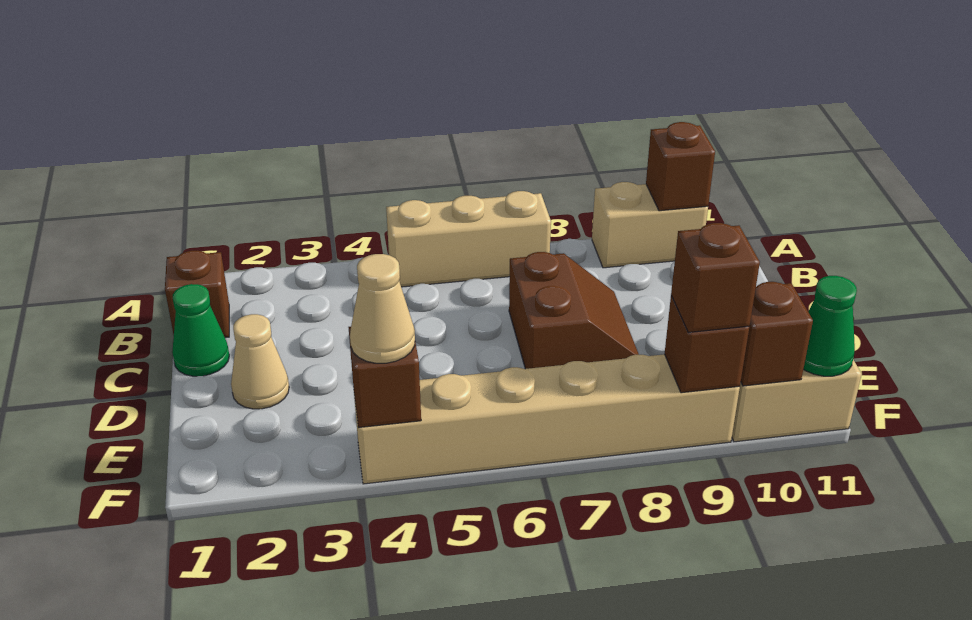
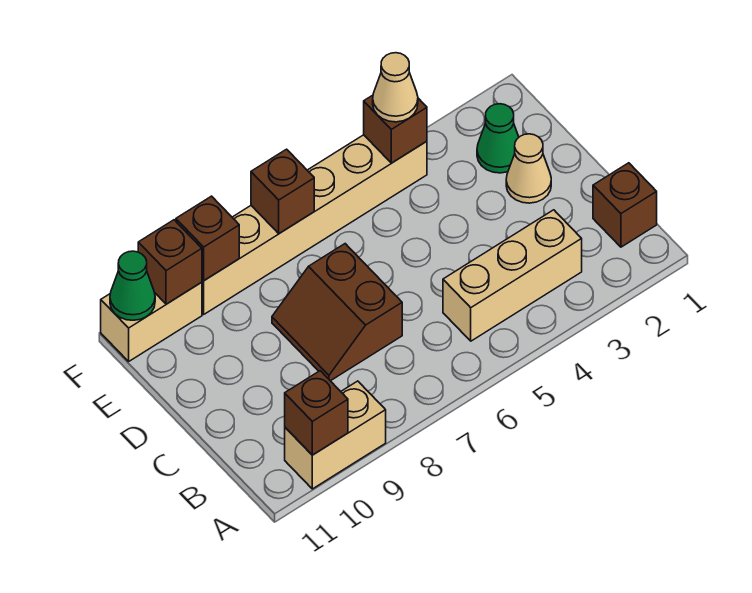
tan brick A5:A7 level 1 -> tan brick B3:B5 level 1
green cone C1 level 1 -> green cone E2 level 1
brown brick F9 level 3 -> brown brick F7 level 2

